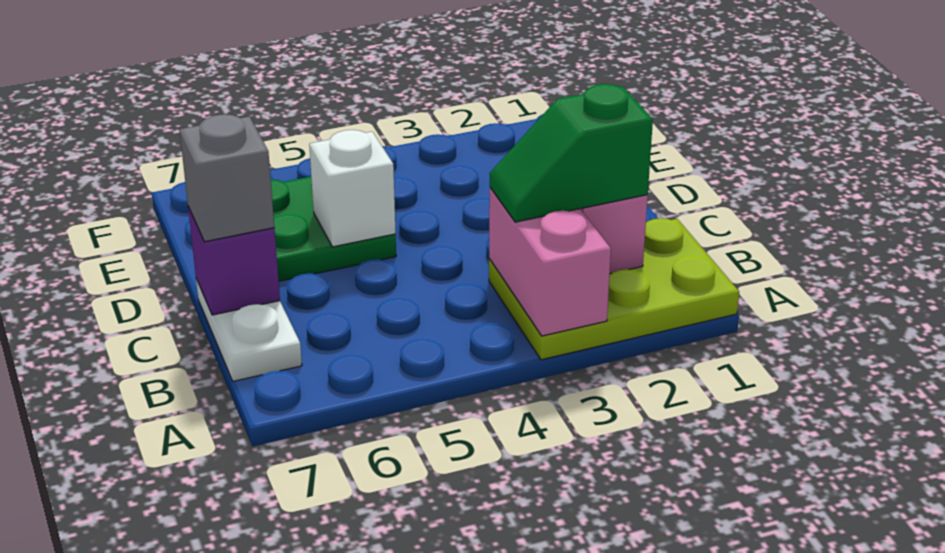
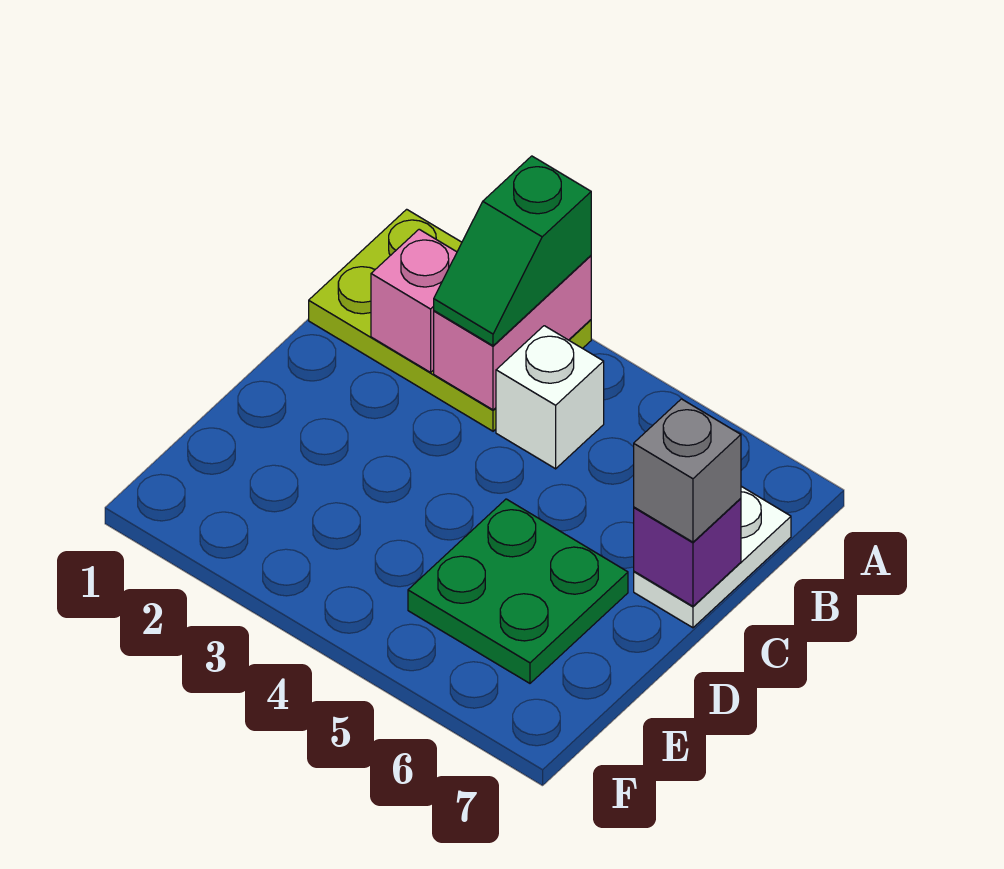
green slope B2:B3 level 3 top 2 -> green slope A3:B3 level 3 top A
white brick D5 level 2 -> white brick B4 level 1

